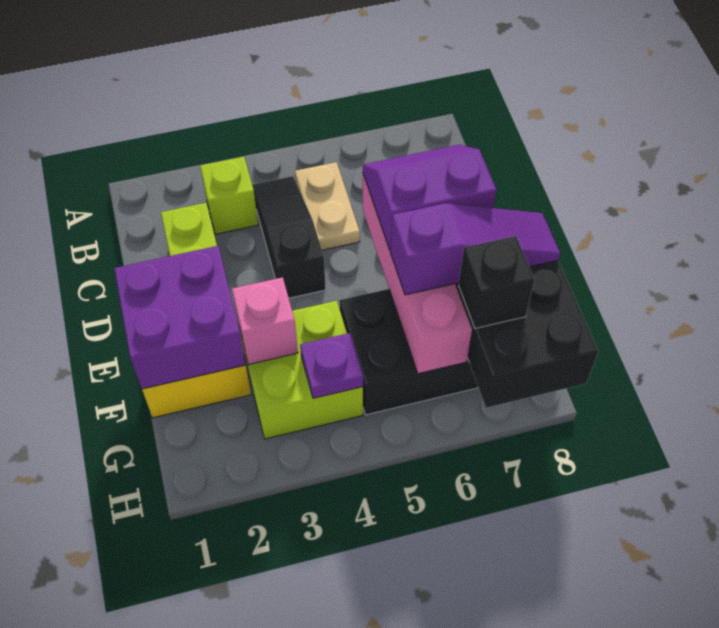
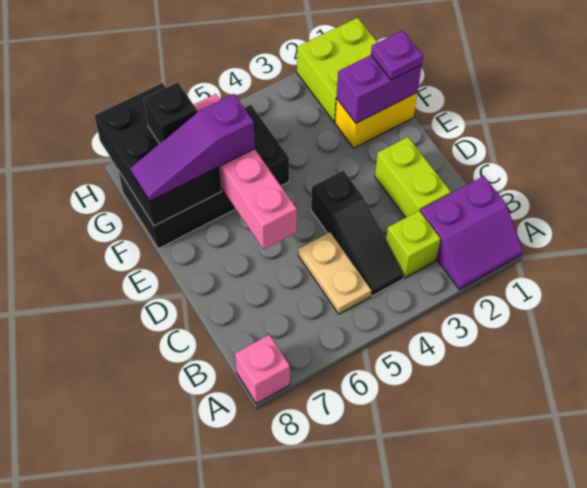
purple slope D6:E7 level 3 top E -> purple slope A1:B2 level 1 top B
purple brick E1:F2 level 2 -> purple brick F1:F2 level 2
lime brick F3:G4 level 1 -> lime brick G1:H2 level 1
pink brick F3 level 2 -> pink brick A8 level 1
purple plate G4 level 2 -> purple plate F1 level 3

